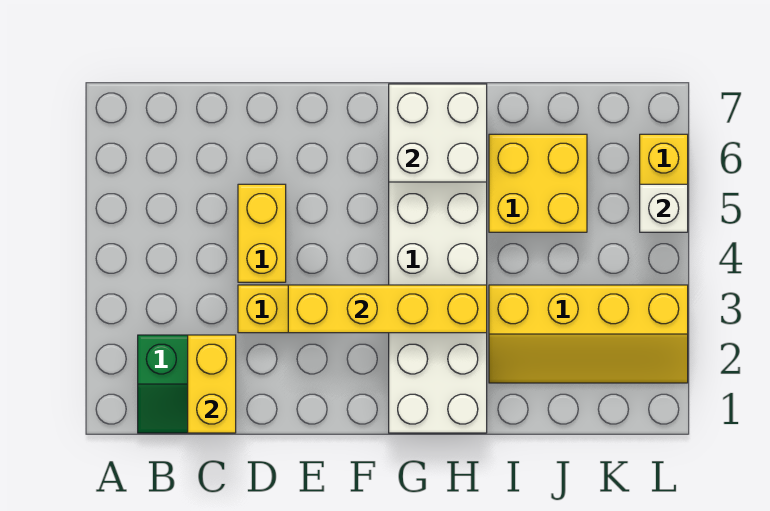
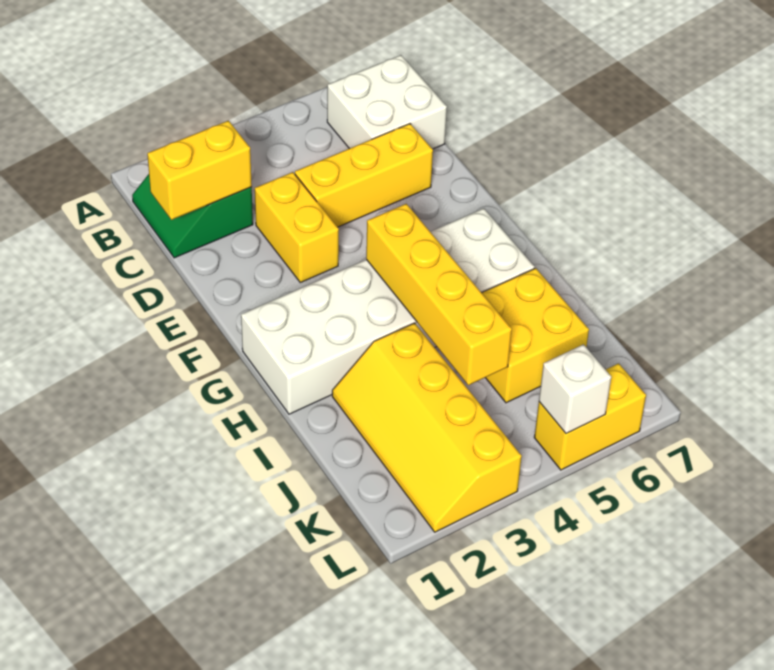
yellow brick D4:D5 level 1 -> yellow brick D4:D6 level 1
yellow brick E3:H3 level 2 -> yellow brick G4:J4 level 2
white brick G6:H7 level 2 -> white brick B6:C7 level 1

